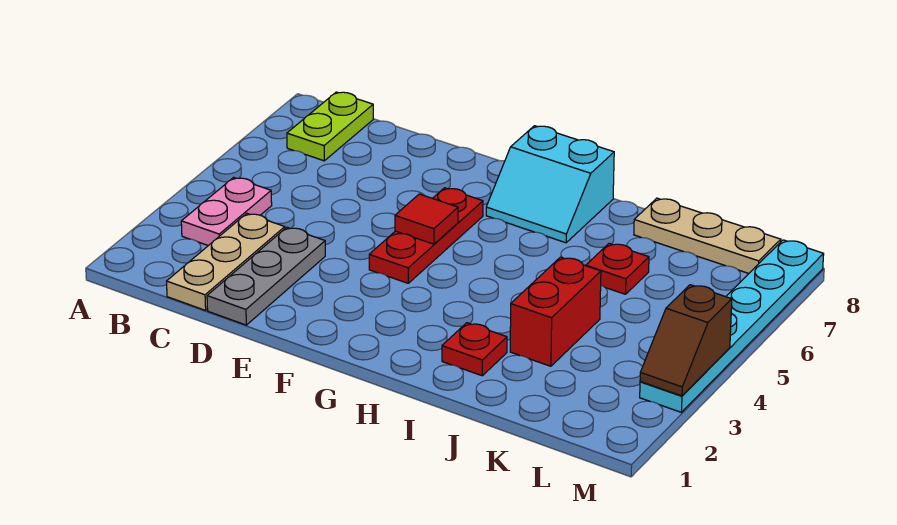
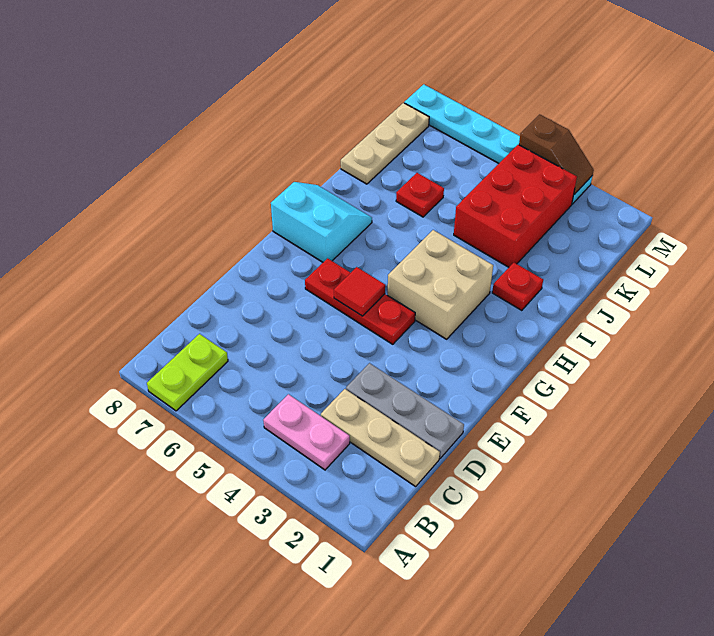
lime plate B7:B8 level 1 -> lime plate A7:B7 level 1
none -> tan brick G3:H4 level 1
cyan slope G7:H8 level 1 top 8 -> cyan slope G7:H8 level 1 top G
red brick J3:J4 level 1 -> red brick J3:L4 level 1

